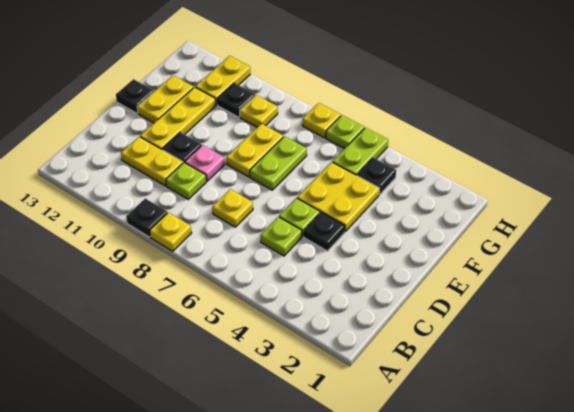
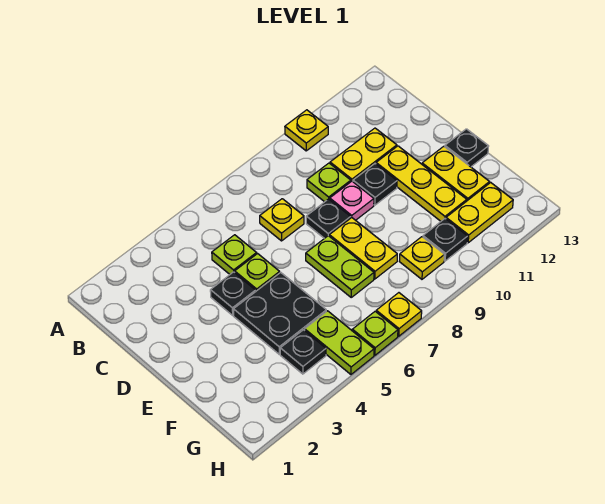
yellow plate A8 level 1 -> yellow plate A10 level 1
black plate A9 level 1 -> black plate D8 level 1
yellow plate E4:F5 level 1 -> black plate E4:F5 level 1
yellow plate G11:H11 level 1 -> yellow plate G11:G12 level 1

